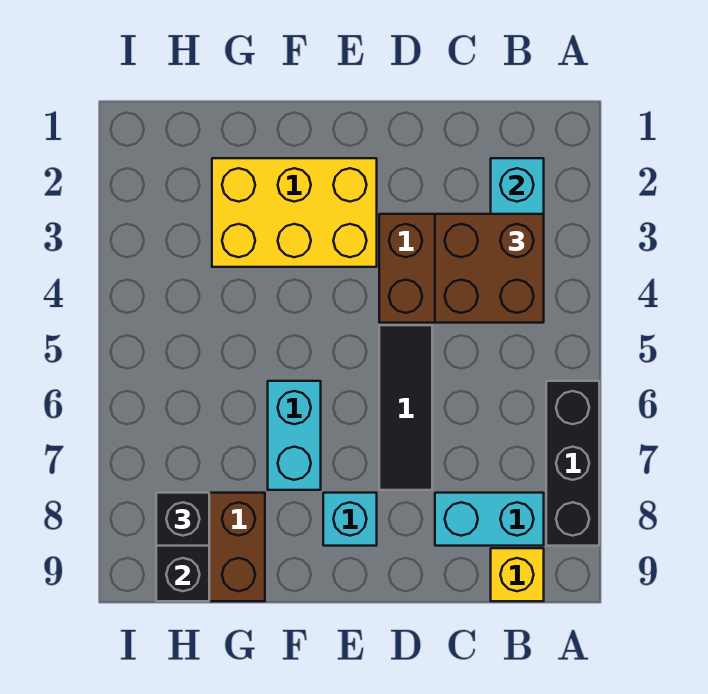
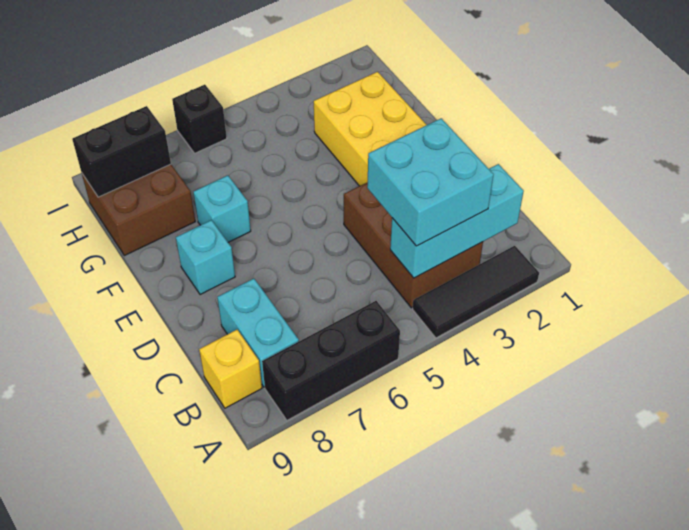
brown brick B3:C4 level 3 -> cyan brick B3:C4 level 3
black tile D5:D7 level 1 -> black tile A2:A4 level 1
cyan brick F6:F7 level 1 -> cyan brick F7 level 1
black brick H8 level 3 -> black brick I6 level 1

